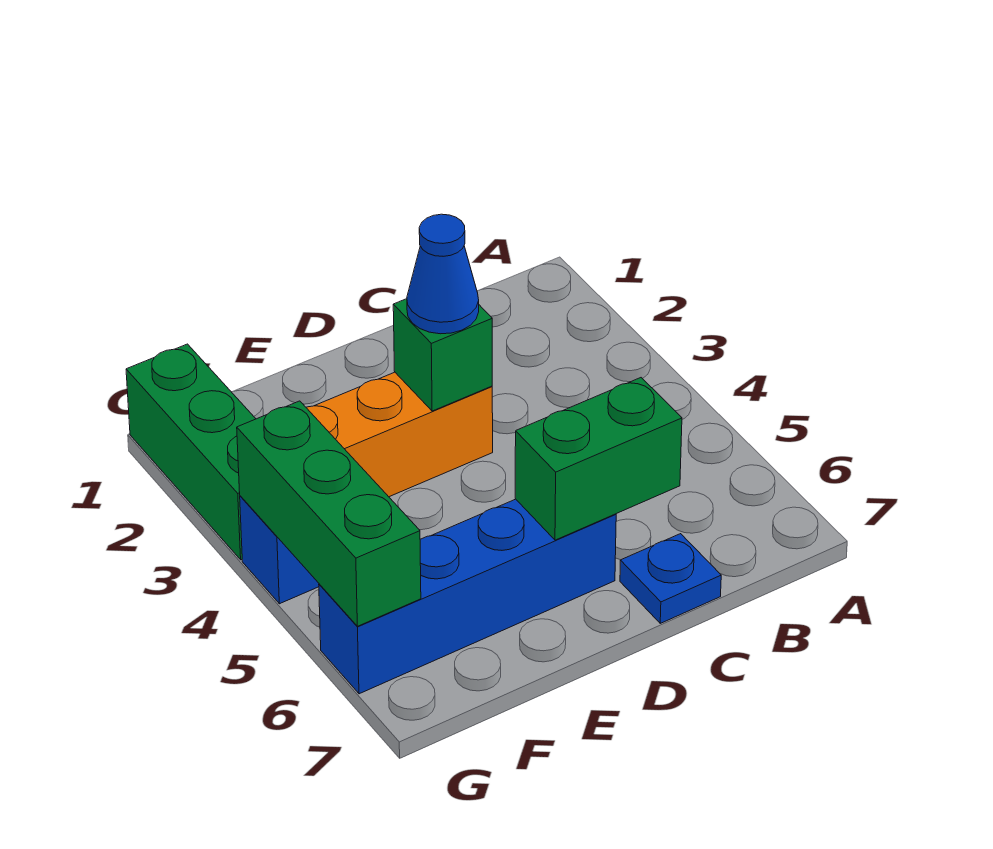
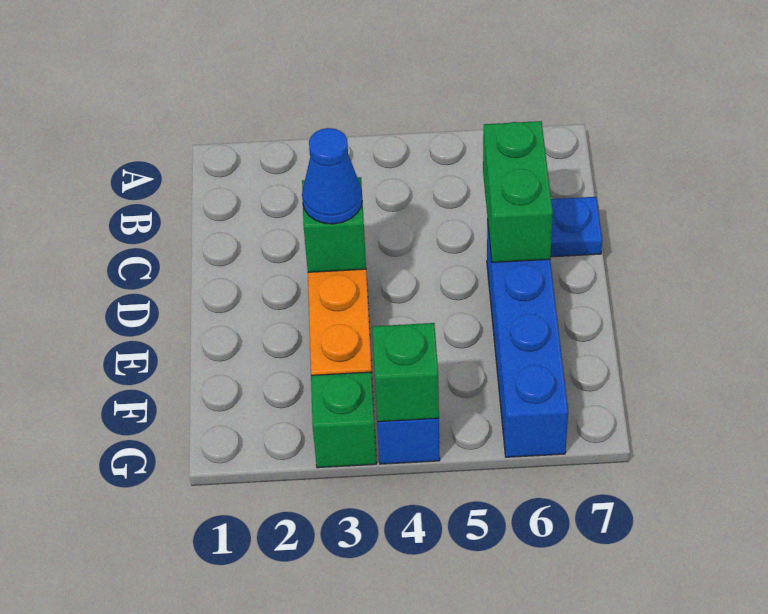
green brick G1:G3 level 1 -> green brick G3 level 1
green brick G4:G6 level 2 -> green brick G4 level 2

